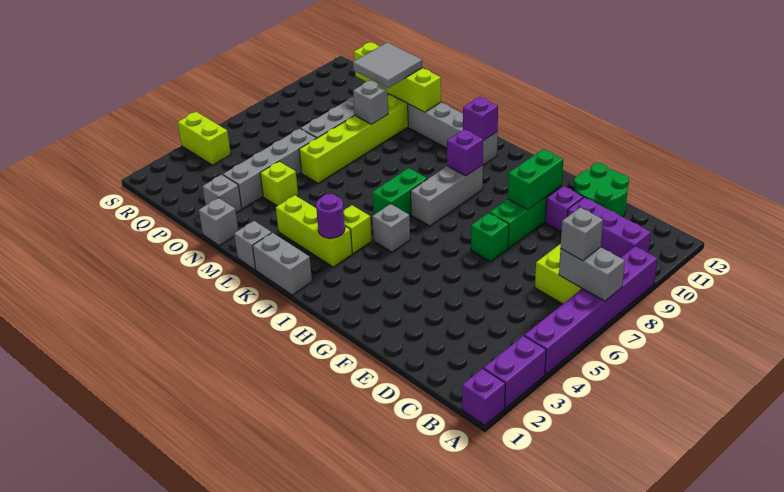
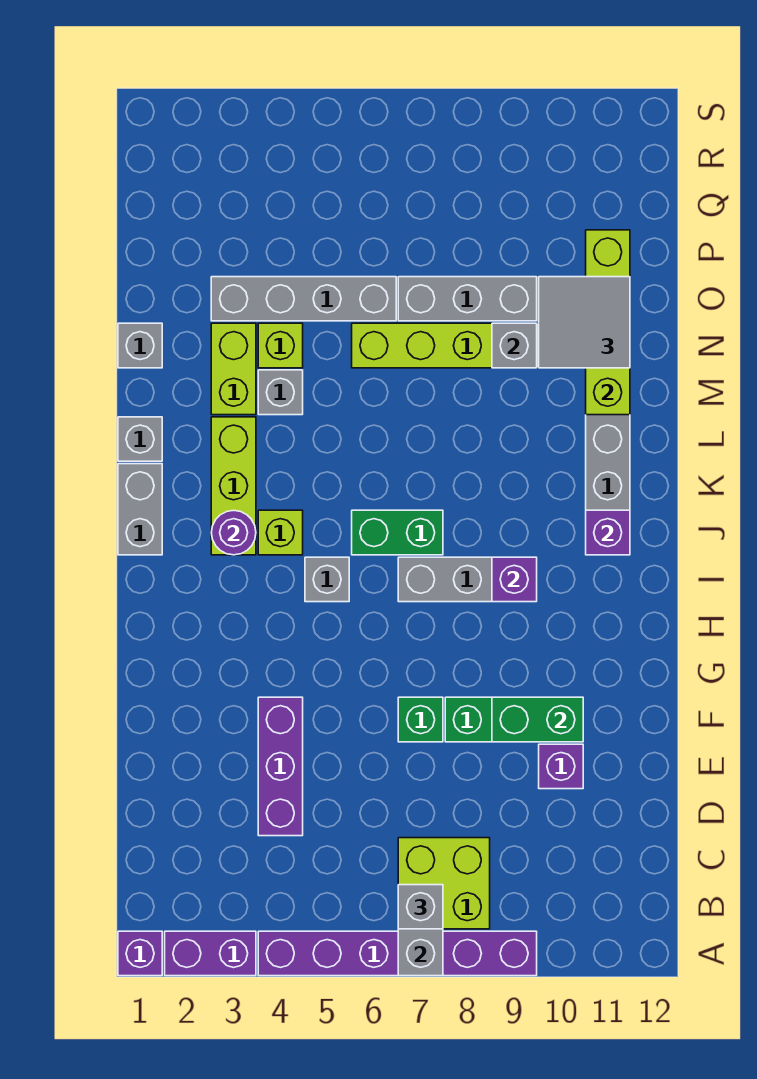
purple brick B10:D10 level 1 -> purple brick D4:F4 level 1
green round brick D11:E12 level 1 -> none
grey brick O2 level 1 -> grey brick M4 level 1
lime brick R4:S4 level 1 -> lime brick M3:N3 level 1

